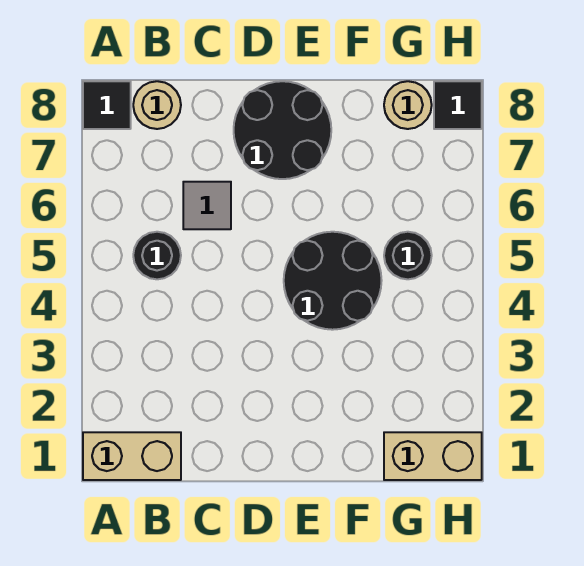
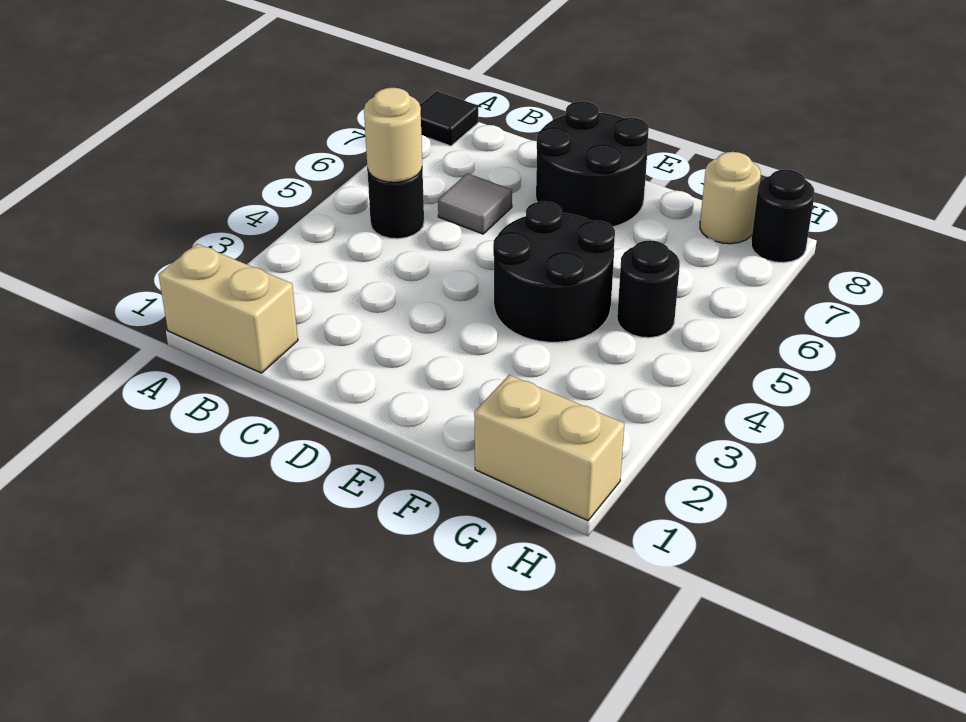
tan round brick B8 level 1 -> tan round brick B5 level 2
black tile H8 level 1 -> black round brick H8 level 1

